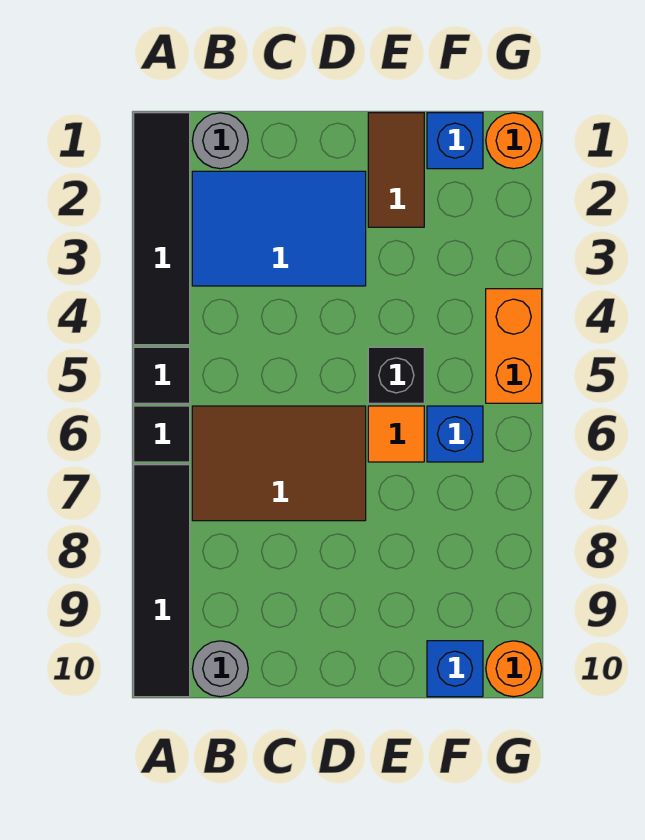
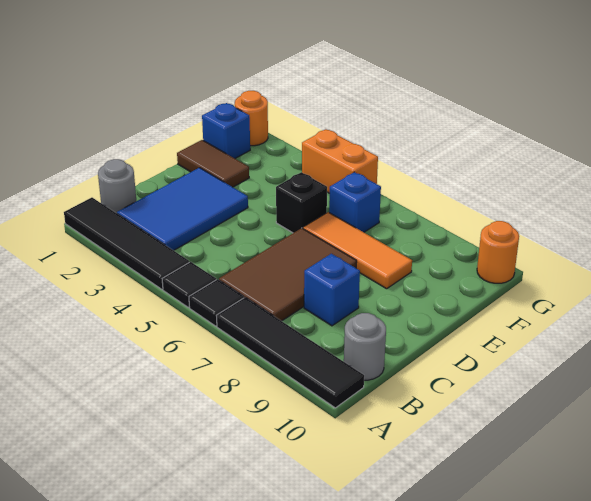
orange tile E6 level 1 -> orange tile E6:E8 level 1
blue brick F10 level 1 -> blue brick C8 level 1

